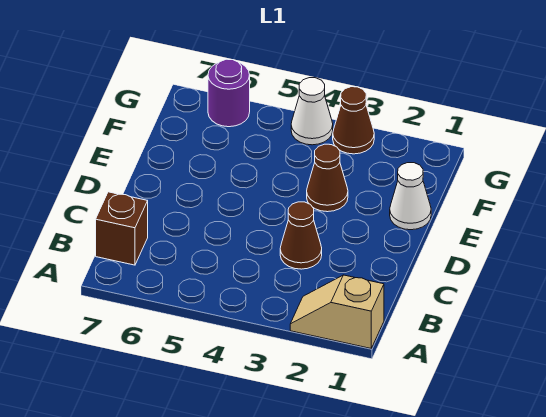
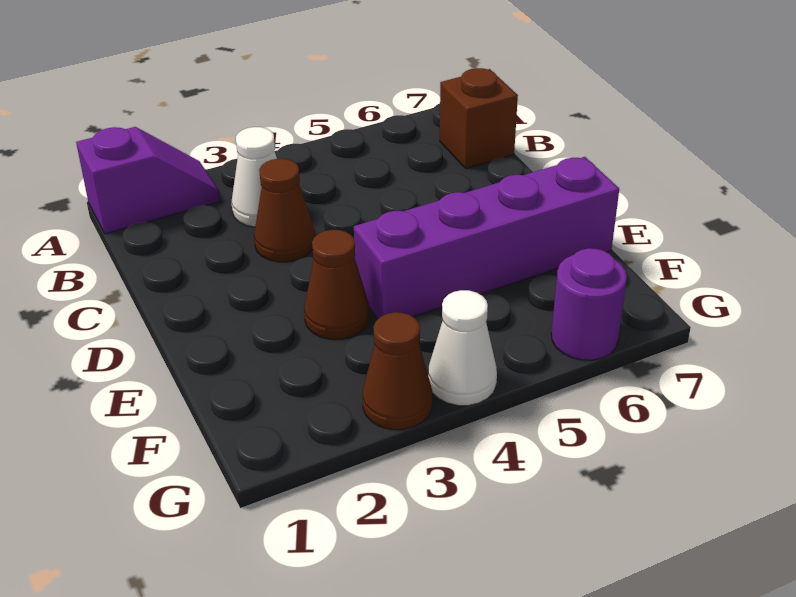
tan slope A1:A2 level 1 top 1 -> purple slope A1:A2 level 1 top 1
white cone E1 level 1 -> white cone B3 level 1
none -> purple brick E4:E7 level 1

